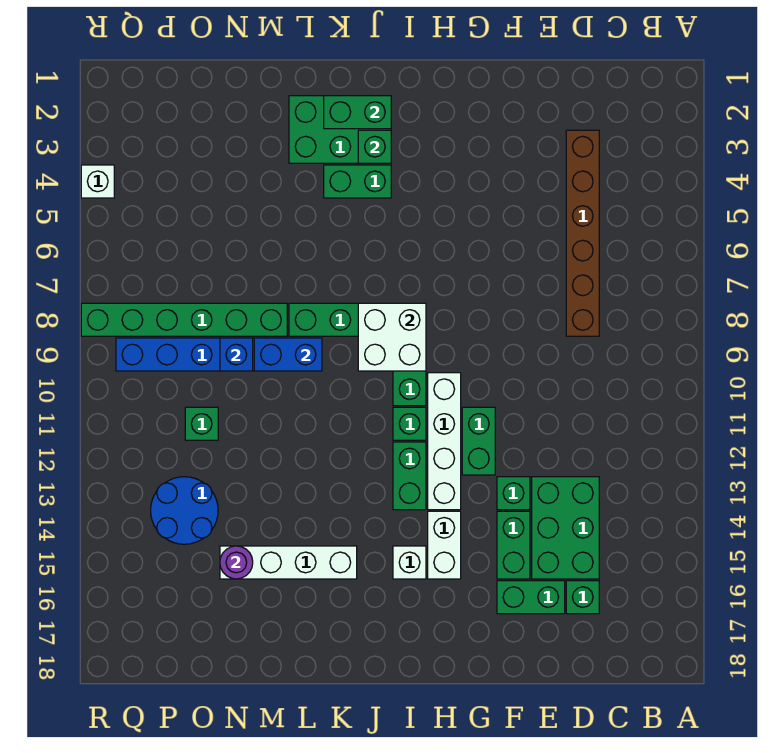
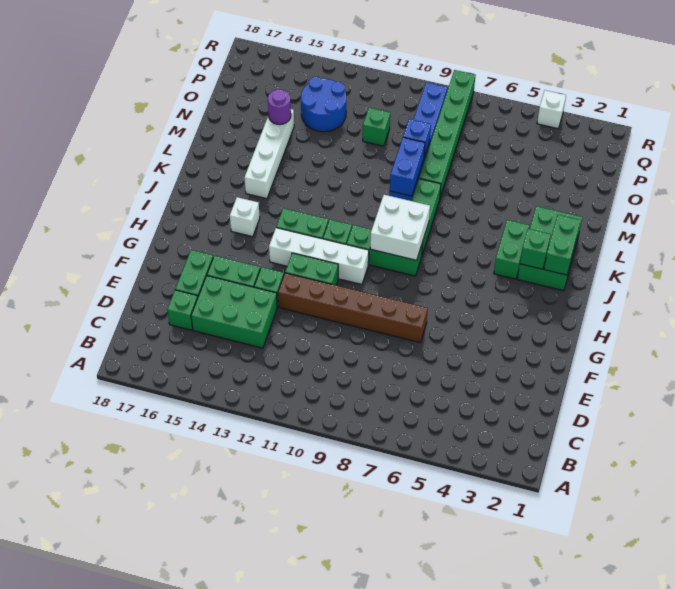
brown brick D3:D8 level 1 -> brown brick F7:F12 level 1
white brick H14:H15 level 1 -> none

